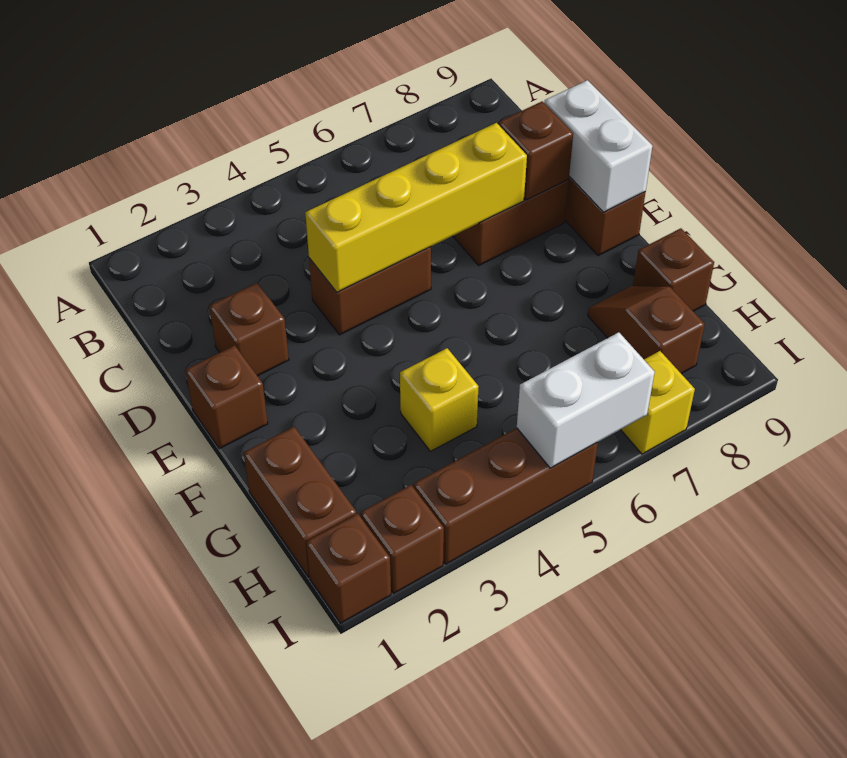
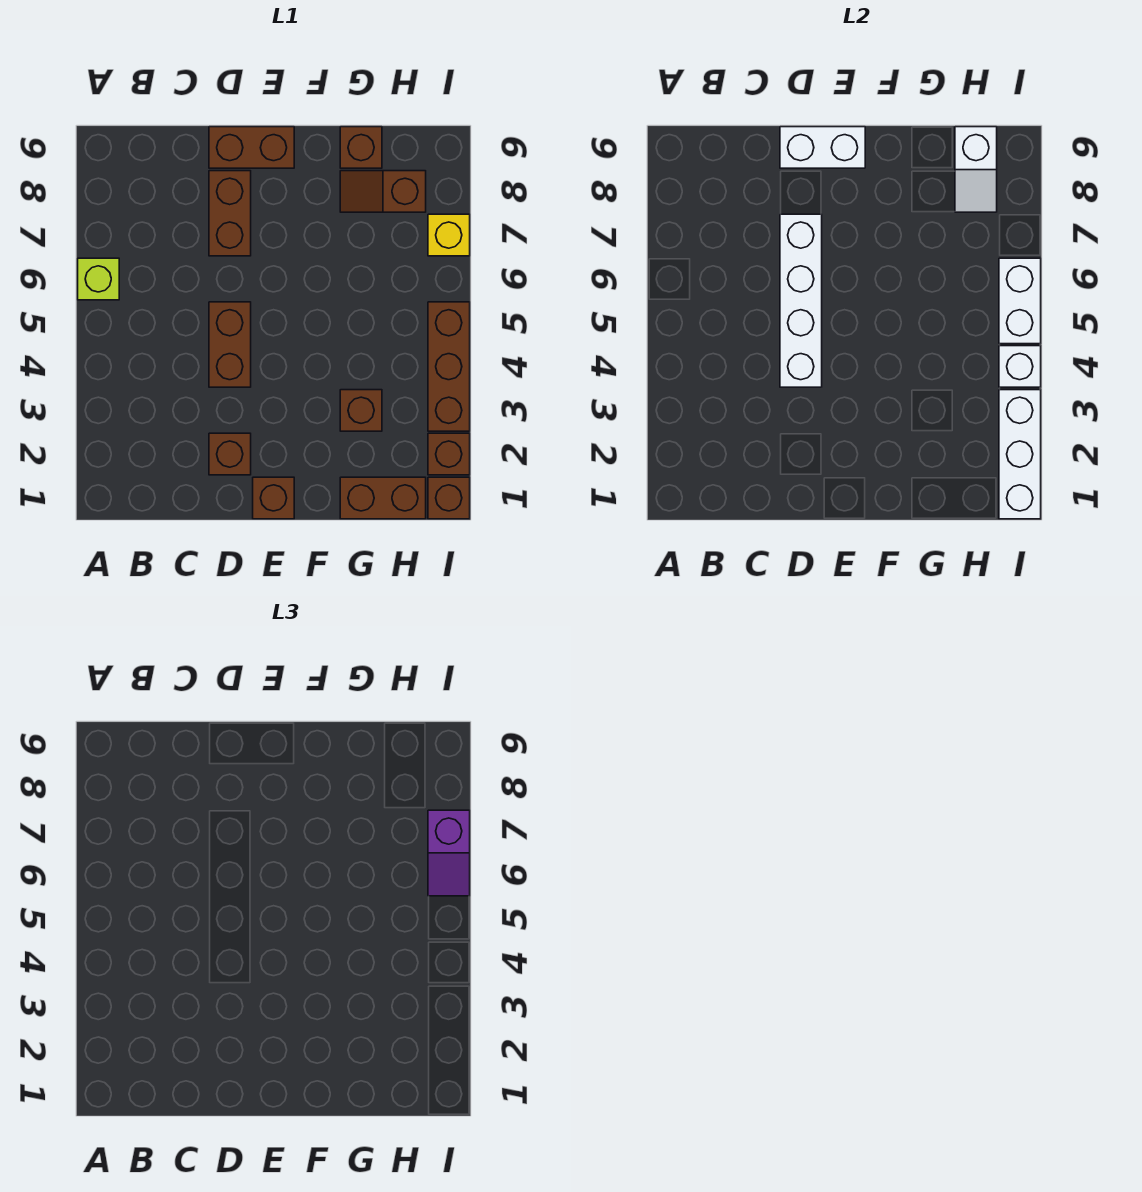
none -> lime brick A6 level 1
yellow brick D4:D7 level 2 -> white brick D4:D7 level 2
brown brick D8 level 2 -> brown brick G3 level 1
yellow brick G4 level 1 -> none
none -> white slope H8:H9 level 2 top 9
none -> white brick I1:I3 level 2
none -> white brick I4 level 2
none -> purple slope I6:I7 level 3 top 7

